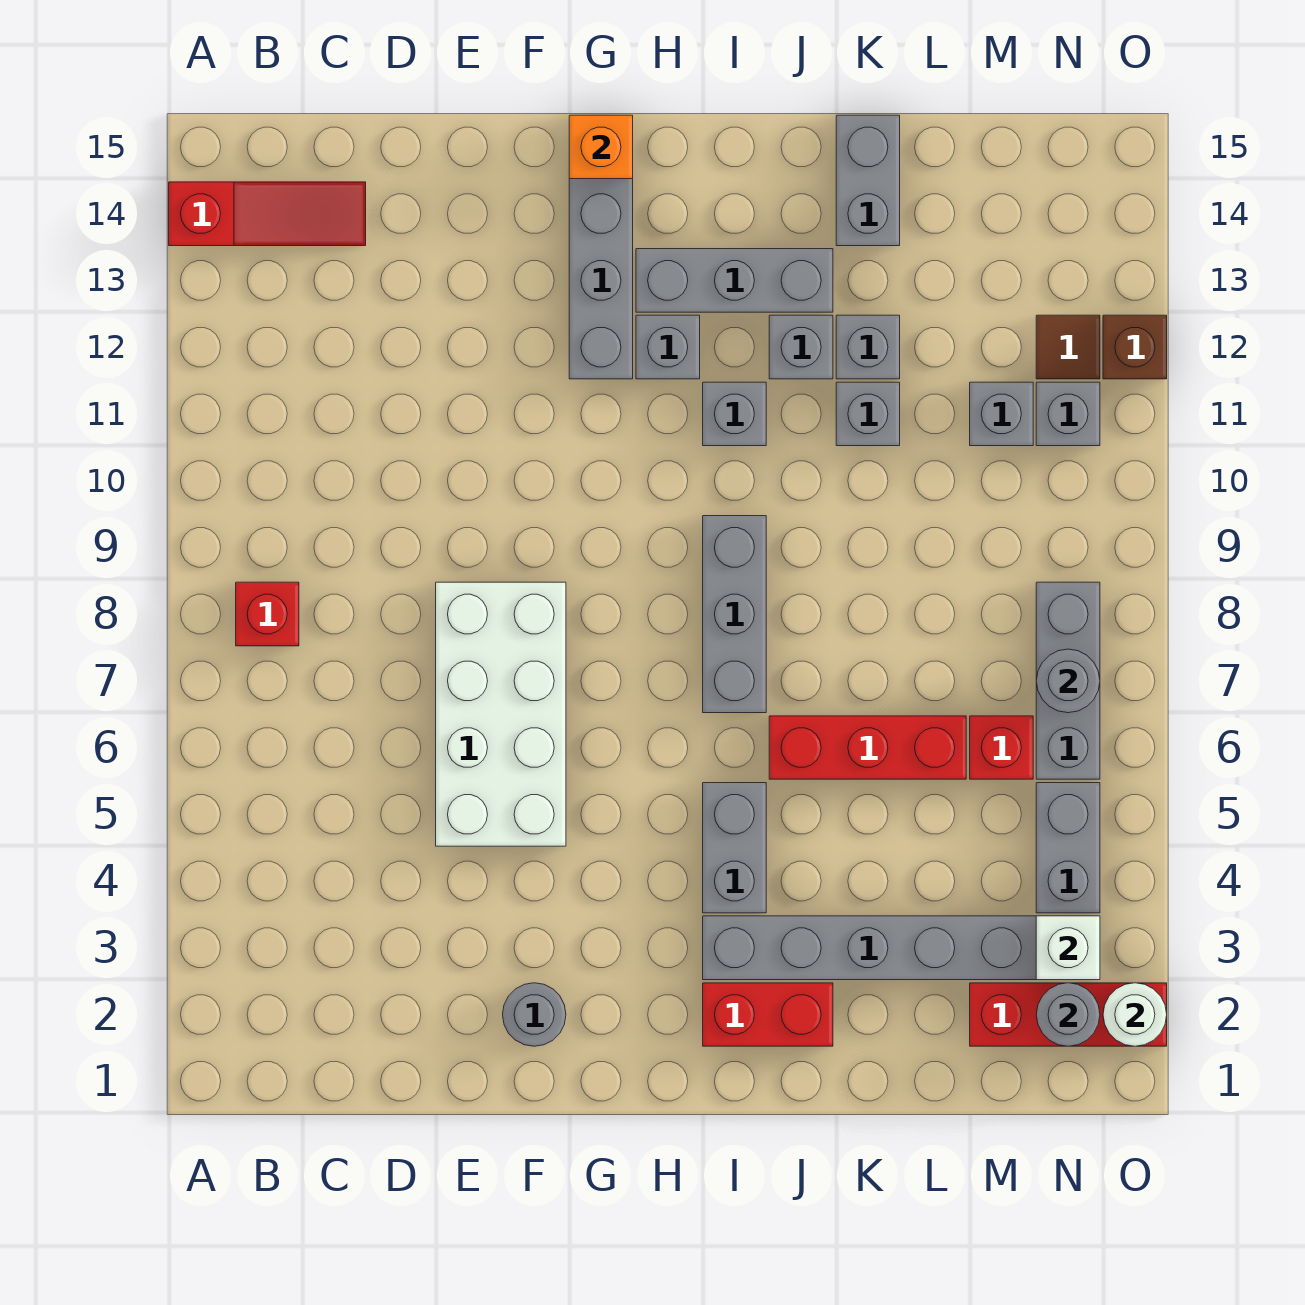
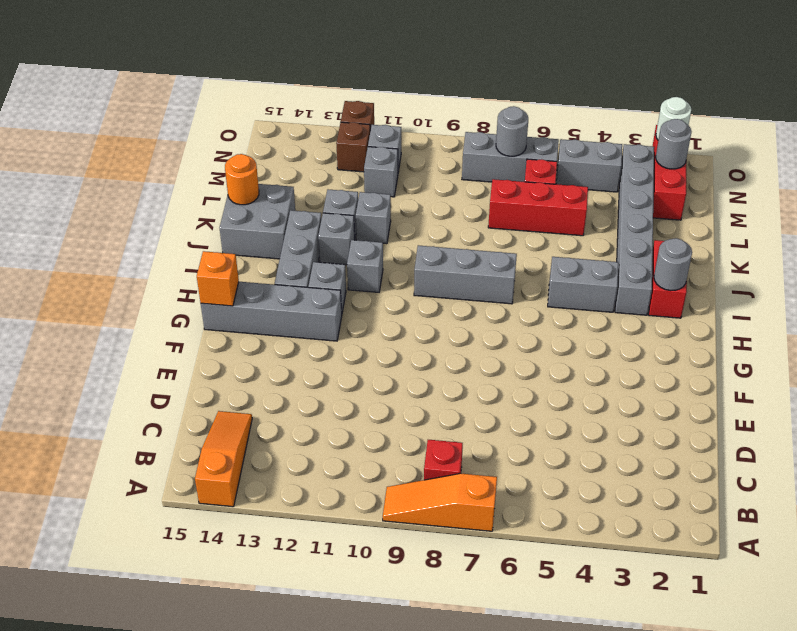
none -> orange slope A7:A9 level 1 top 7
red slope A14:C14 level 1 top A -> orange slope A14:C14 level 1 top A
white brick E5:F8 level 1 -> none
grey round brick F2 level 1 -> grey round brick I2 level 2
red brick J6:L6 level 1 -> red brick L5:L7 level 1
grey brick K14:K15 level 1 -> grey brick J14:K15 level 1
none -> orange round brick K15 level 2
white brick N3 level 2 -> none
brown tile N12 level 1 -> brown brick N12 level 1

